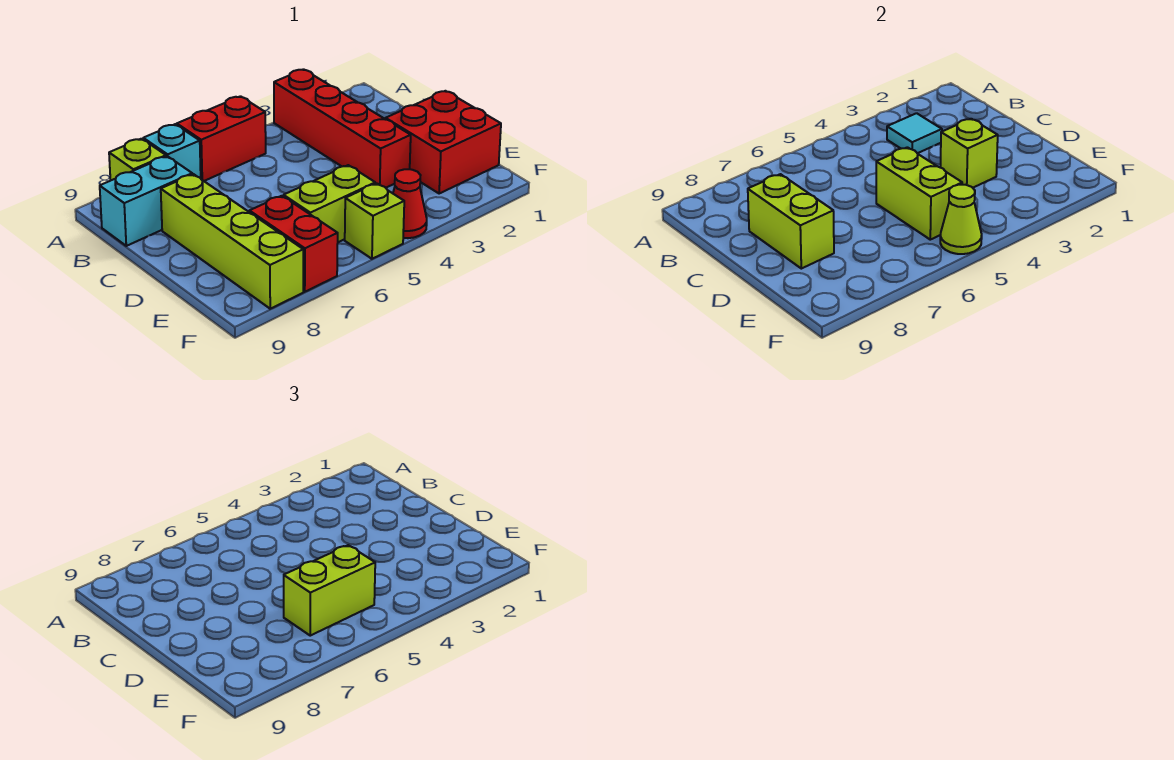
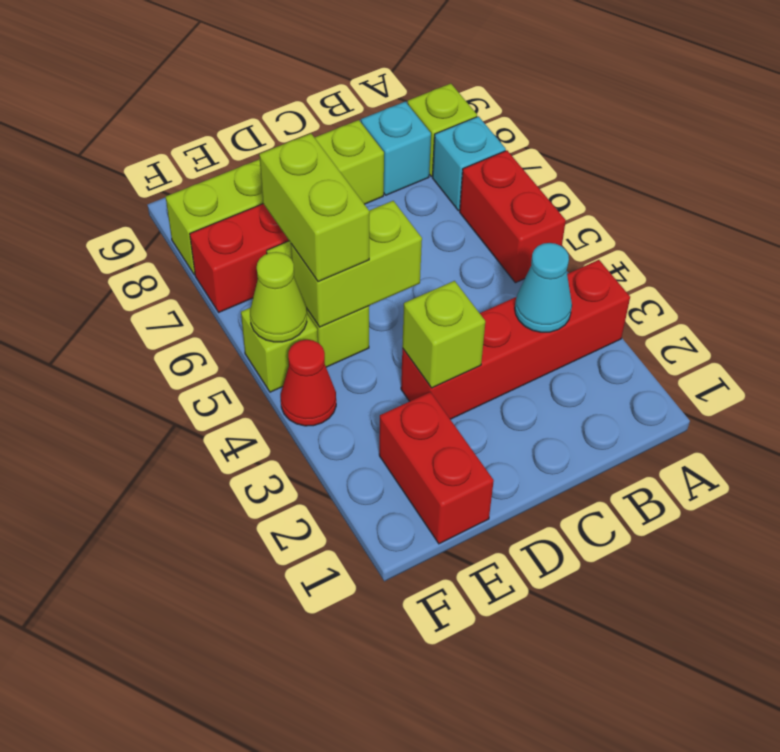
cyan tile B3 level 2 -> cyan cone B3 level 2
cyan brick B8:B9 level 1 -> cyan brick B8 level 1
lime brick C8:D8 level 2 -> none
red brick D1:E2 level 1 -> red brick E1:E2 level 1

